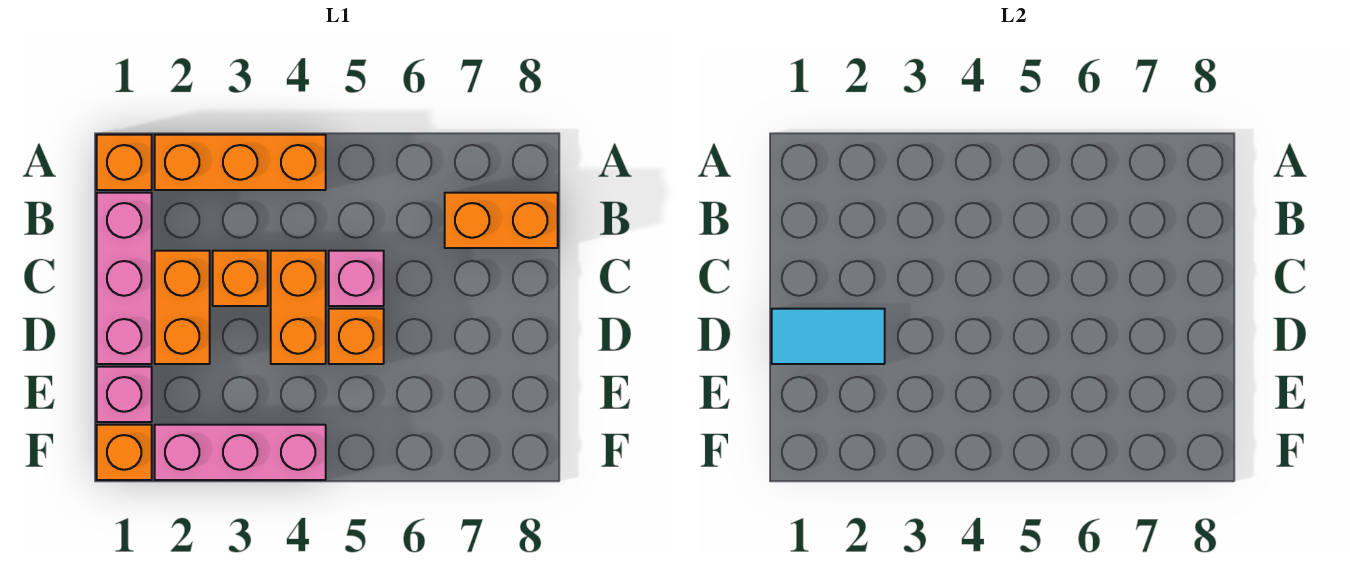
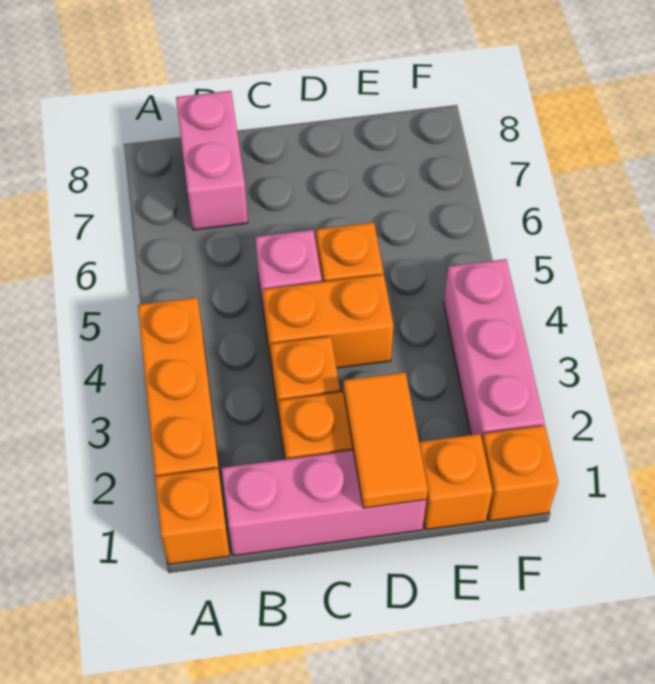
orange brick B7:B8 level 1 -> pink brick B7:B8 level 1
cyan tile D1:D2 level 2 -> orange tile D1:D2 level 2
pink brick E1 level 1 -> orange brick E1 level 1

